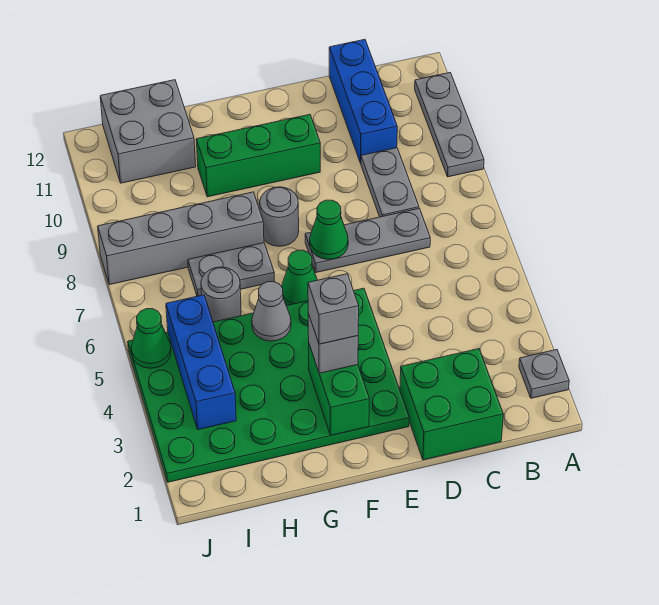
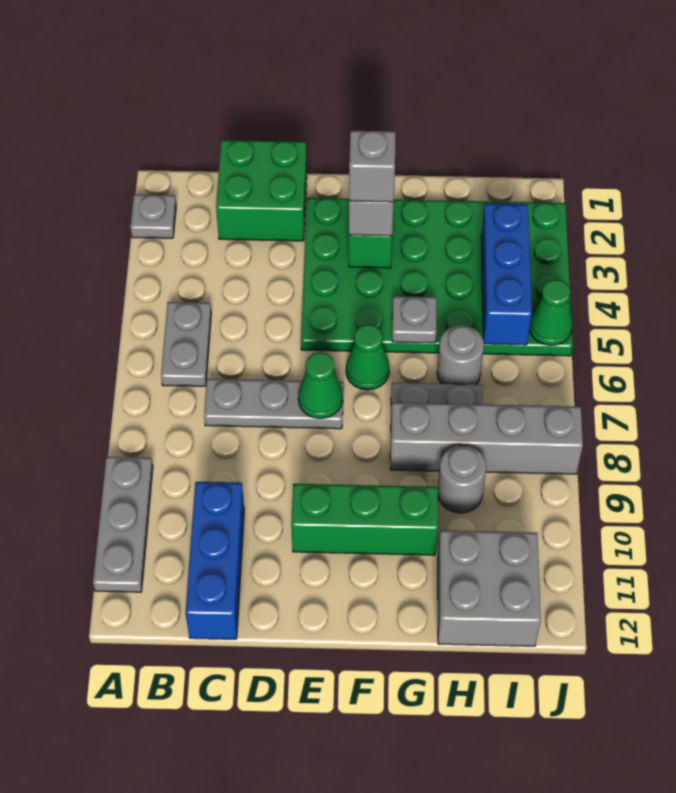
grey plate C8:C9 level 1 -> grey plate B5:B6 level 1
grey round brick F8 level 1 -> grey round brick H9 level 1
grey cone G5 level 2 -> grey plate G5 level 2

